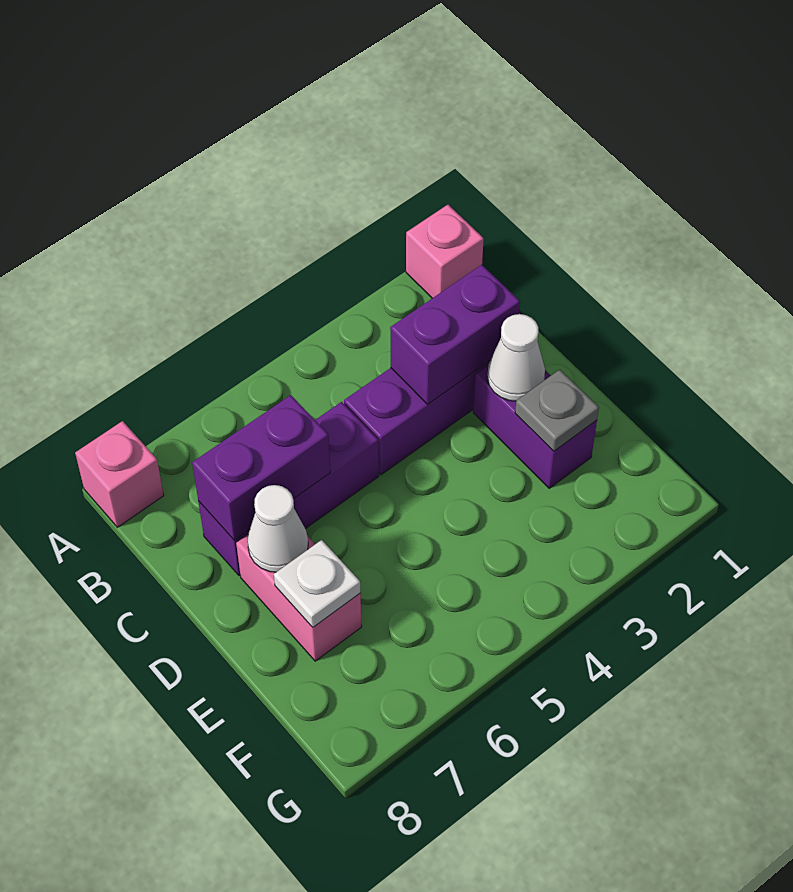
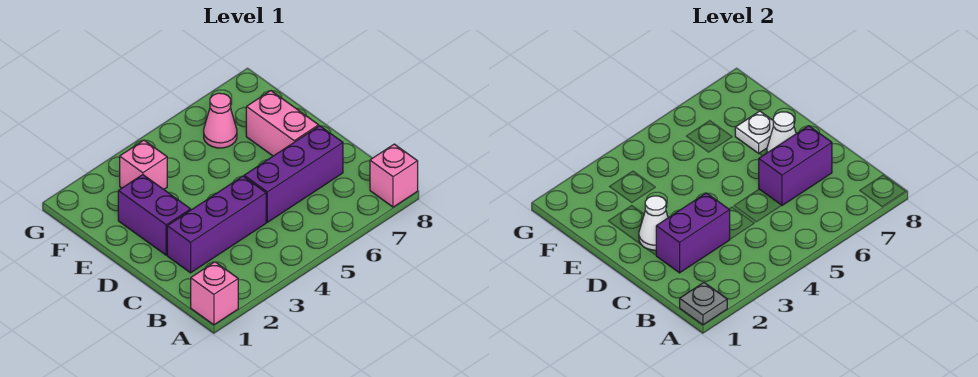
grey plate E2 level 2 -> grey plate A1 level 2
none -> pink brick F3 level 1
none -> pink cone F6 level 1

